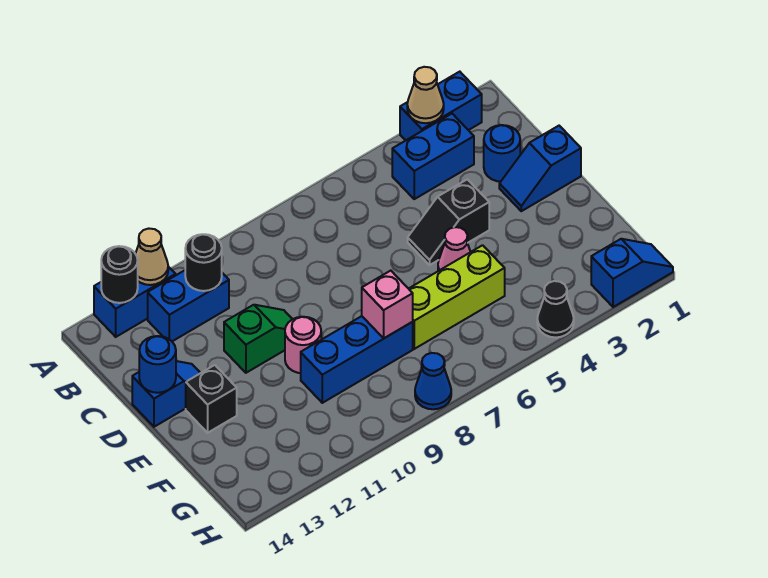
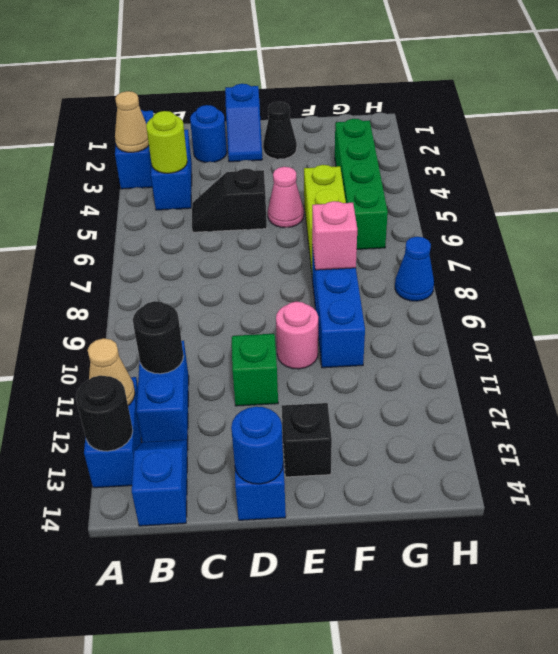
none -> lime round brick B4 level 2
black slope D4:D5 level 1 top 4 -> black slope C5:D5 level 1 top D
none -> green brick G3:G6 level 1
blue slope H1:H2 level 1 top 2 -> blue slope B13:B14 level 1 top 14
black cone H4 level 1 -> black cone E2 level 1

